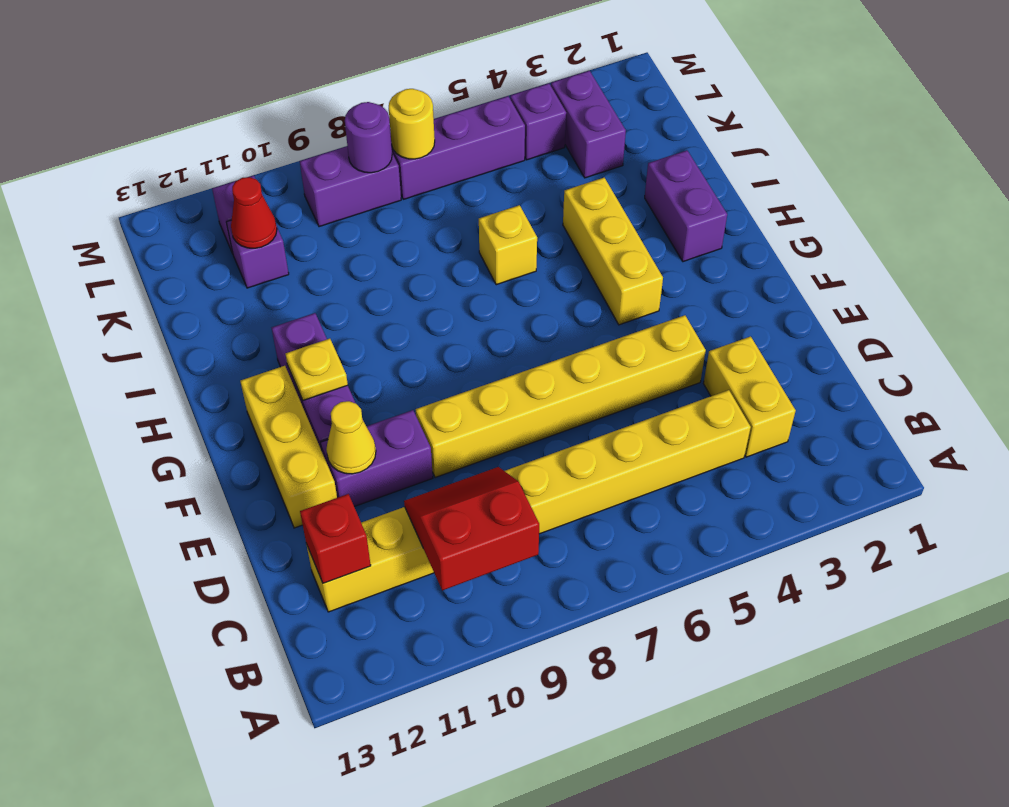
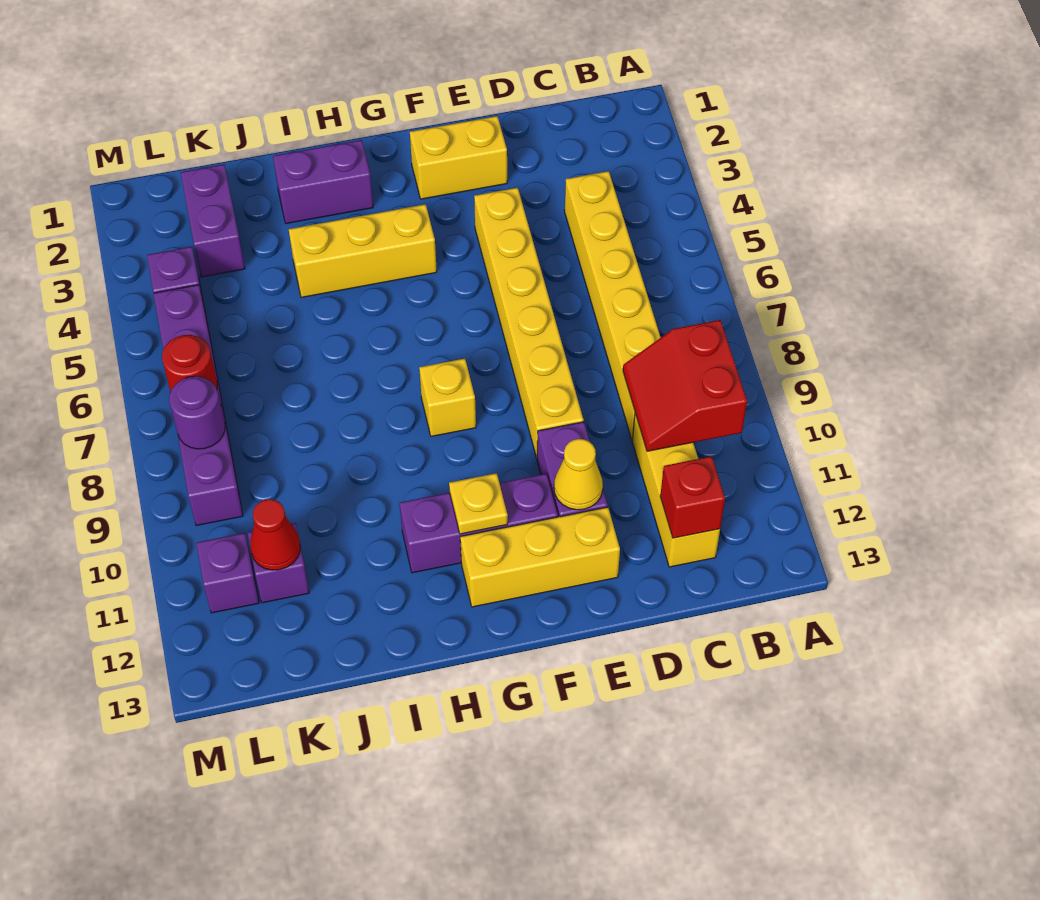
yellow brick C3:D3 level 1 -> yellow brick E2:F2 level 1
yellow brick I6 level 1 -> yellow brick G8 level 1
purple brick K3:L3 level 1 -> purple brick K2:K3 level 1
yellow round brick L7 level 2 -> red round brick L7 level 2

